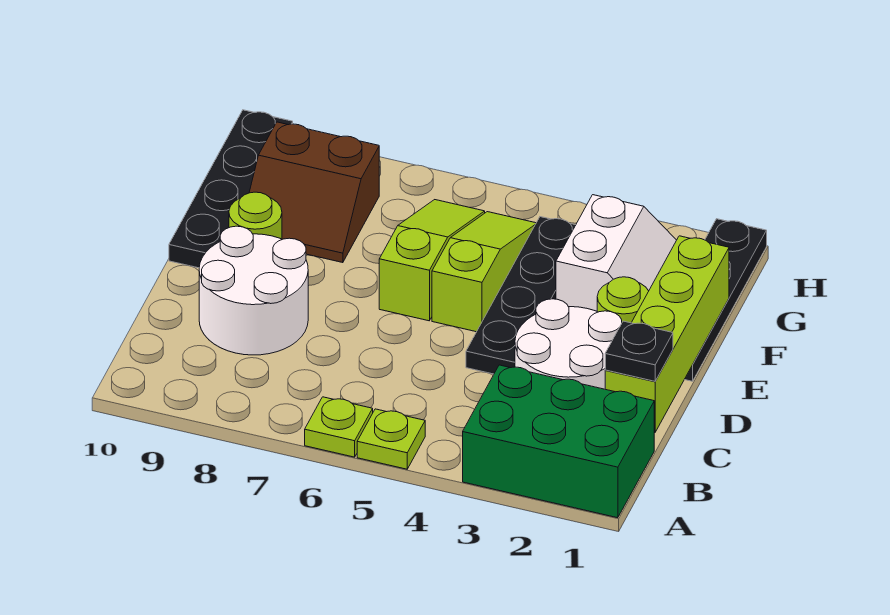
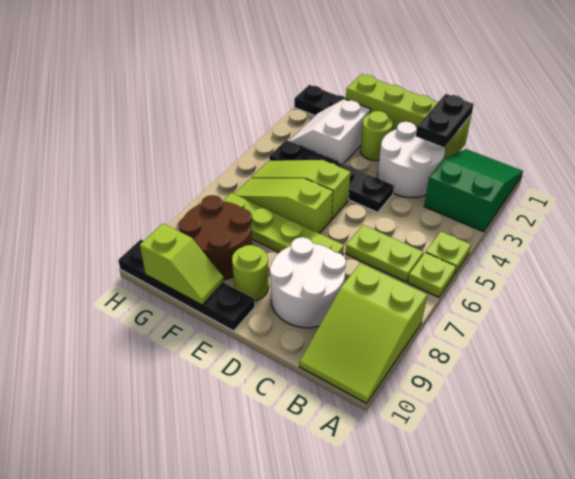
green brick A1:B3 level 1 -> green slope A1:B3 level 1 top 3
none -> lime slope A8:B10 level 1 top 8
none -> lime plate B6:C6 level 1
black plate C1 level 3 -> black plate C1:C2 level 3
none -> lime plate D7:G7 level 1
white slope F2:G3 level 1 top 3 -> white slope F2:G3 level 1 top F
brown slope F8:G9 level 1 top G -> brown round brick F8:G9 level 1
none -> lime slope F10:G10 level 2 top G

